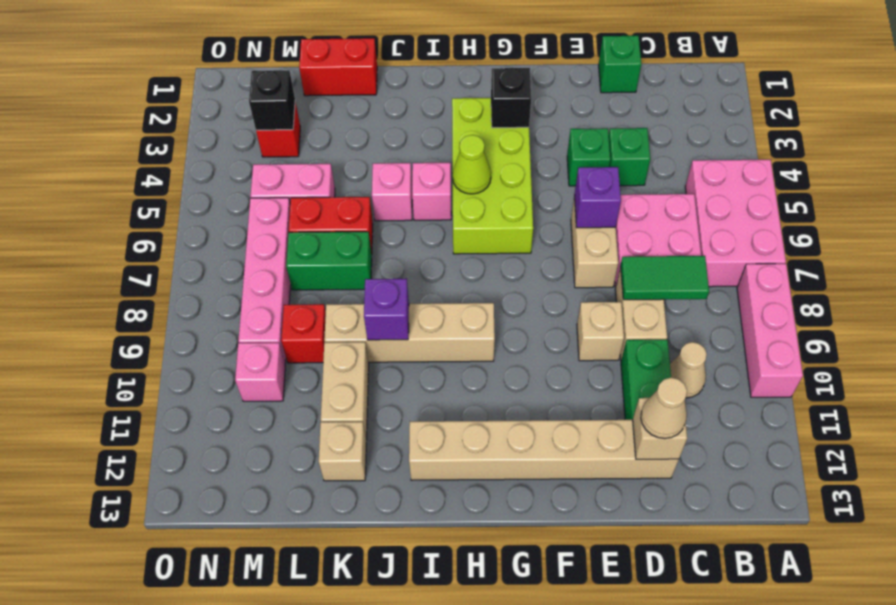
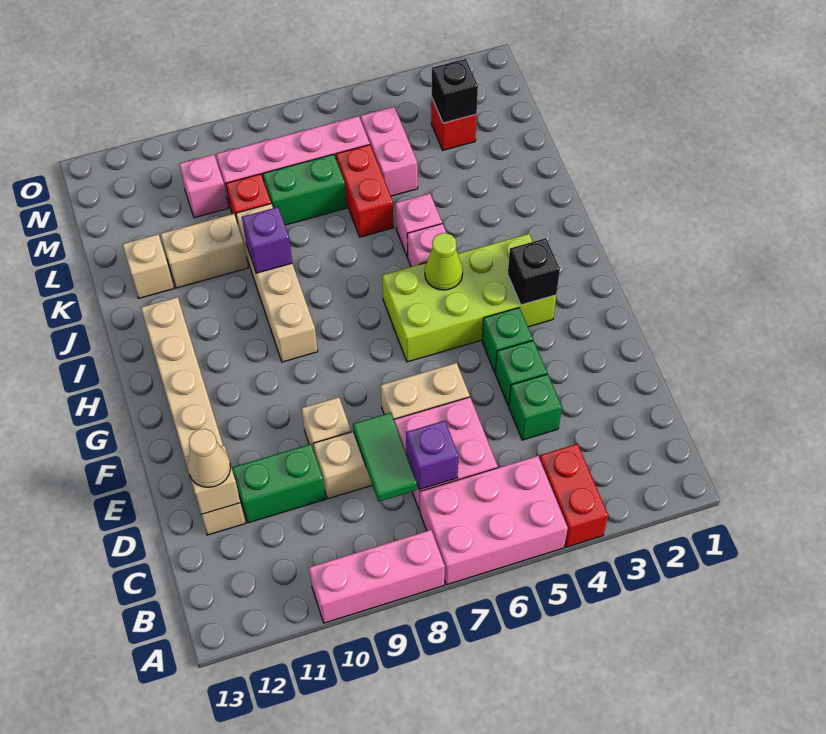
tan cone C10 level 1 -> none
green brick D1 level 1 -> green brick F4 level 1
purple brick E6 level 2 -> purple brick C7 level 2
red brick K1:L1 level 1 -> red brick A4:B4 level 1
green brick K7:L7 level 1 -> green brick L7:L8 level 1

